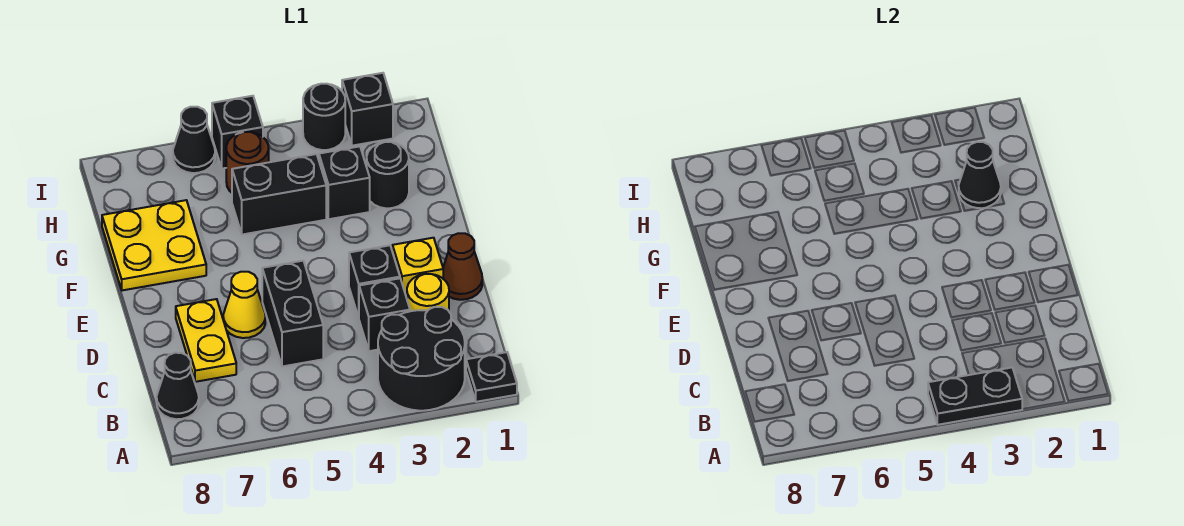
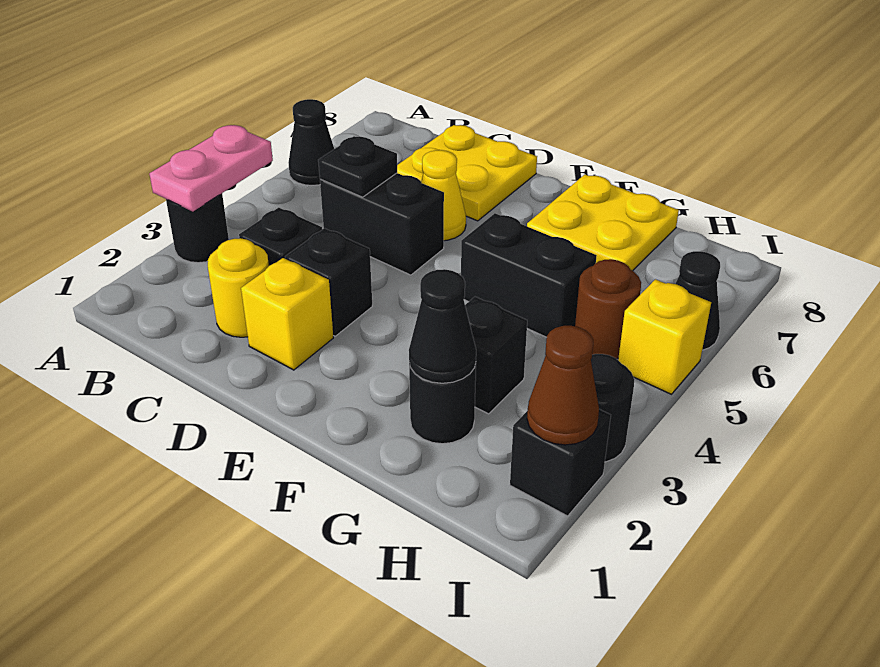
black plate A1 level 1 -> black plate C5 level 2
black round brick A2:B3 level 1 -> black round brick A3 level 1
black plate A3:A4 level 2 -> pink plate A3:A4 level 2
black cone B8 level 1 -> black cone A6 level 1
yellow plate C7:D7 level 1 -> yellow plate C7:D8 level 1
brown cone D1 level 1 -> brown cone I2 level 2
black brick G4:G5 level 1 -> black brick F5:G5 level 1
black brick I5 level 1 -> yellow brick I5 level 1

